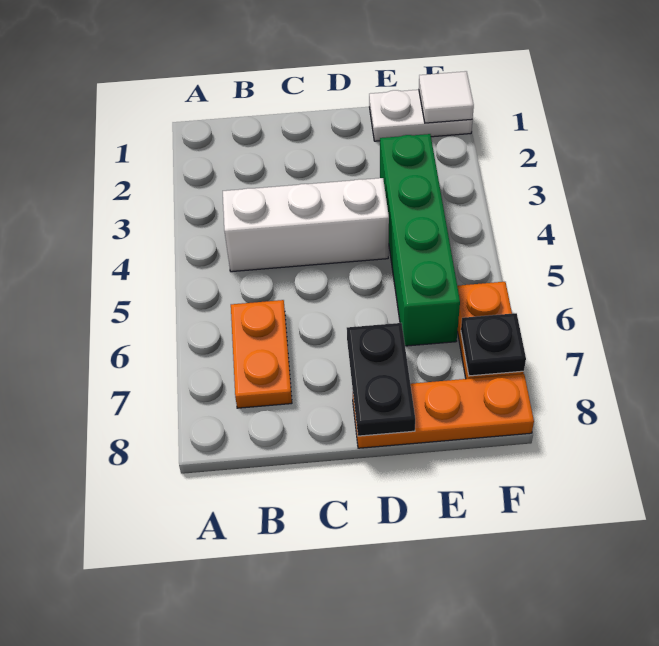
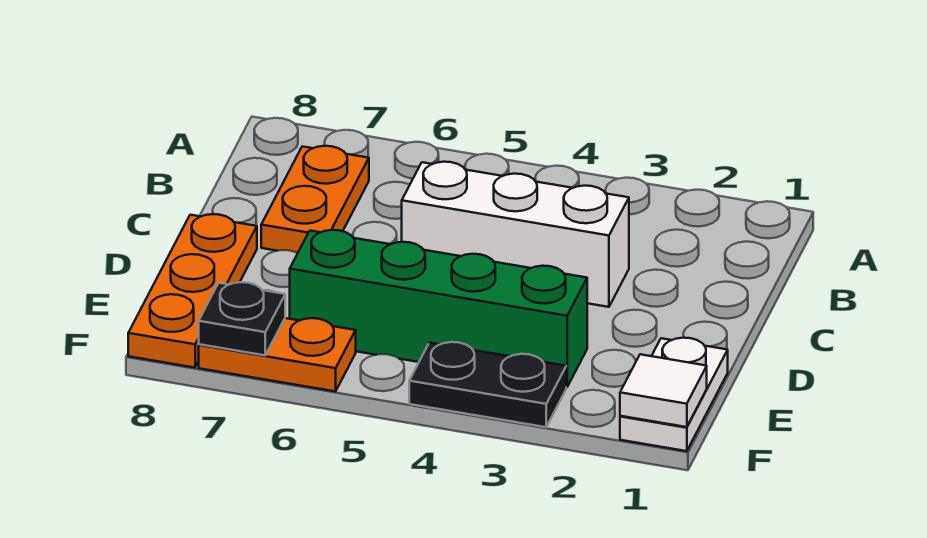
white brick B4:D4 level 1 -> white brick C3:C5 level 1
orange plate B6:B7 level 1 -> orange plate B7:C7 level 1
black plate D7:D8 level 2 -> black plate F3:F4 level 1

